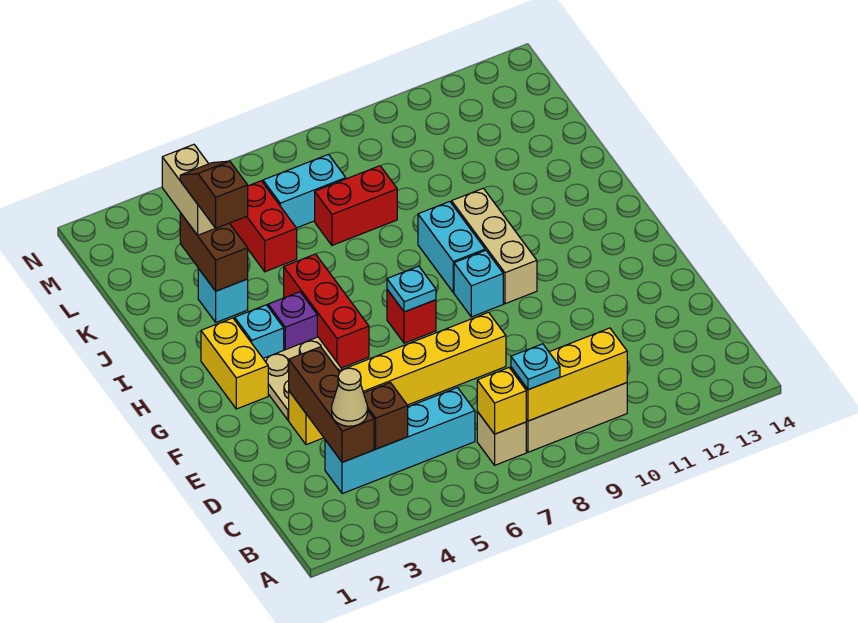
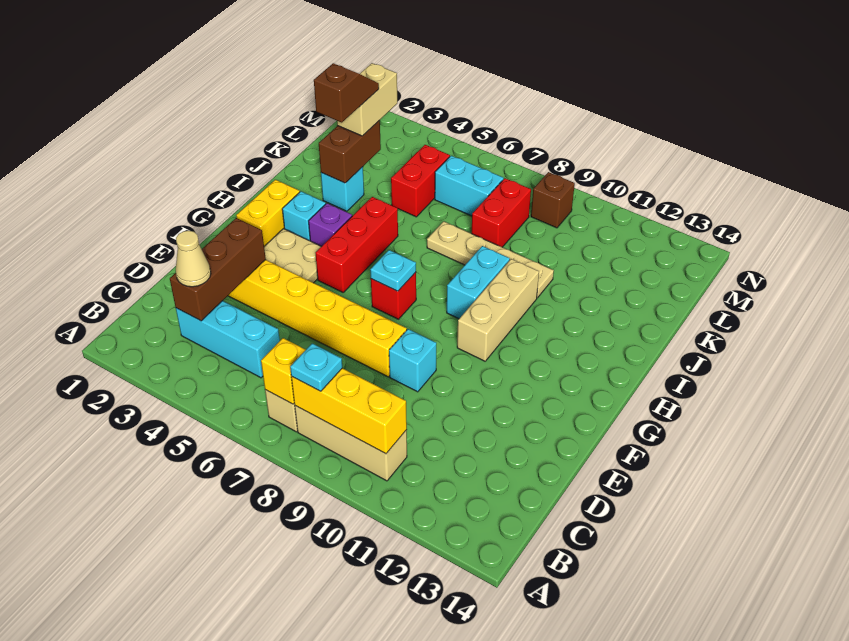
cyan brick C3:C6 level 1 -> cyan brick C3:C5 level 1
brown brick C4 level 2 -> brown brick M9 level 1
cyan brick G9 level 1 -> cyan brick E9 level 1
none -> tan plate J7:J10 level 1
red brick K7:K8 level 1 -> red brick K8:L8 level 1

